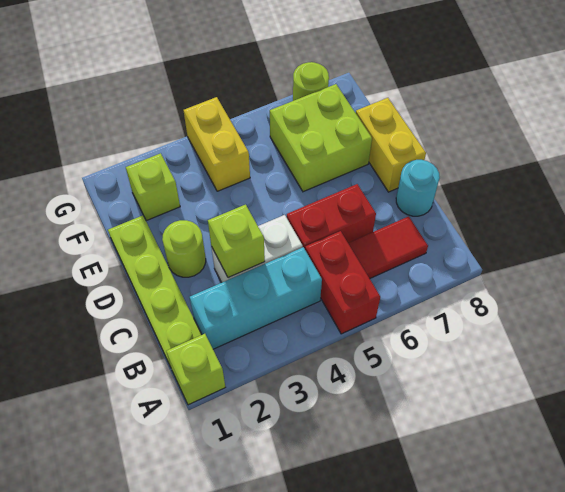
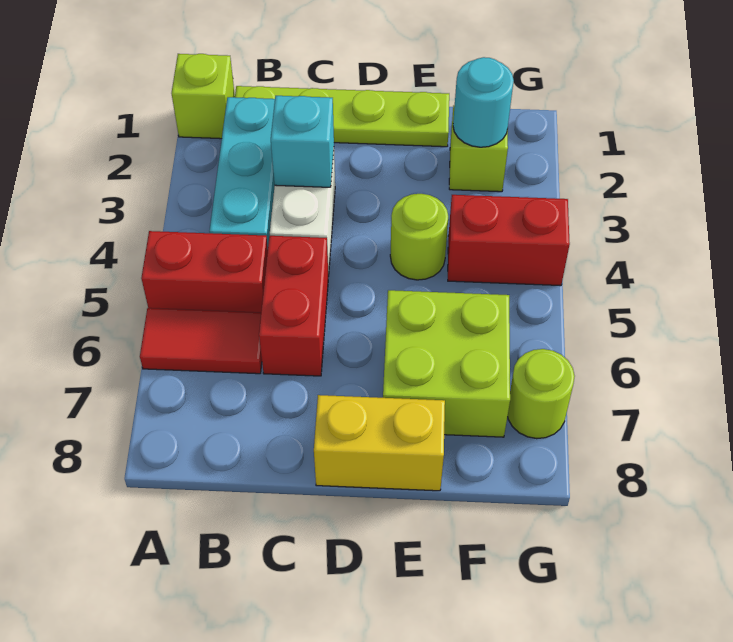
red tile B6:B7 level 1 -> red tile A6:B6 level 1
lime brick C3 level 2 -> cyan brick C3 level 2
cyan round brick C8 level 1 -> cyan round brick F2 level 2
lime round brick D2 level 1 -> lime round brick E4 level 1
yellow brick F4:G4 level 1 -> red brick F4:G4 level 1

